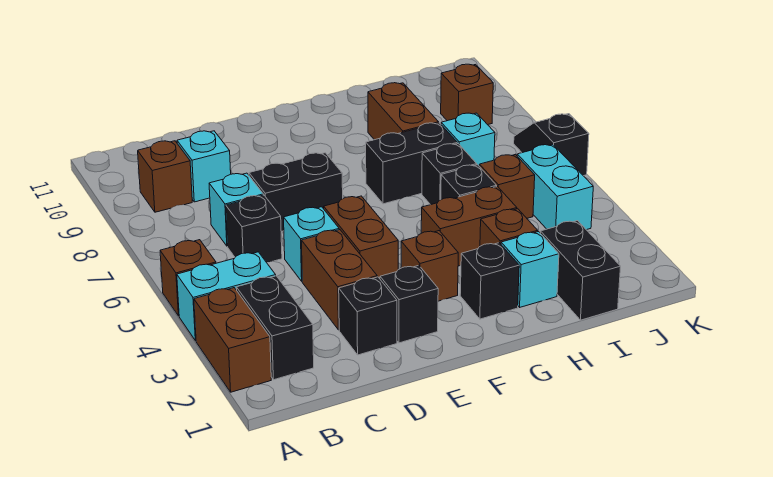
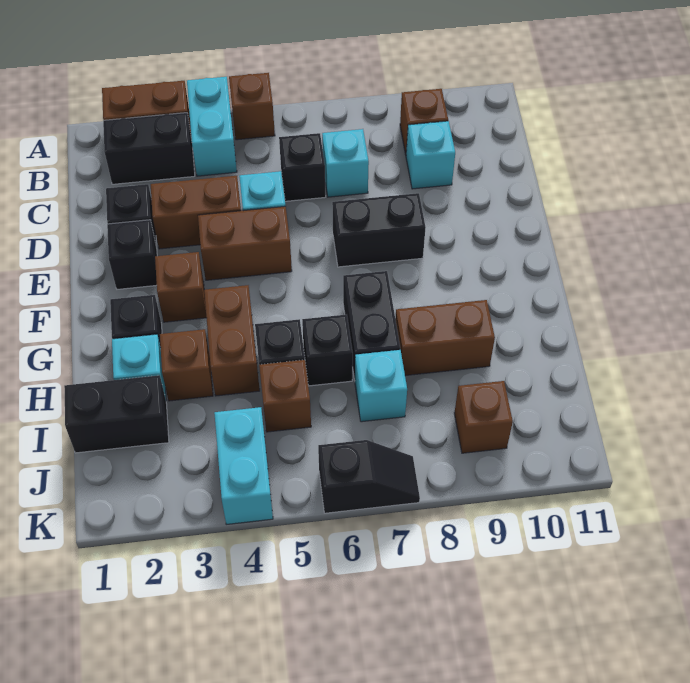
black brick D7:E7 level 1 -> black brick E7:E8 level 1
cyan brick J4:J5 level 1 -> cyan brick J4:K4 level 1

